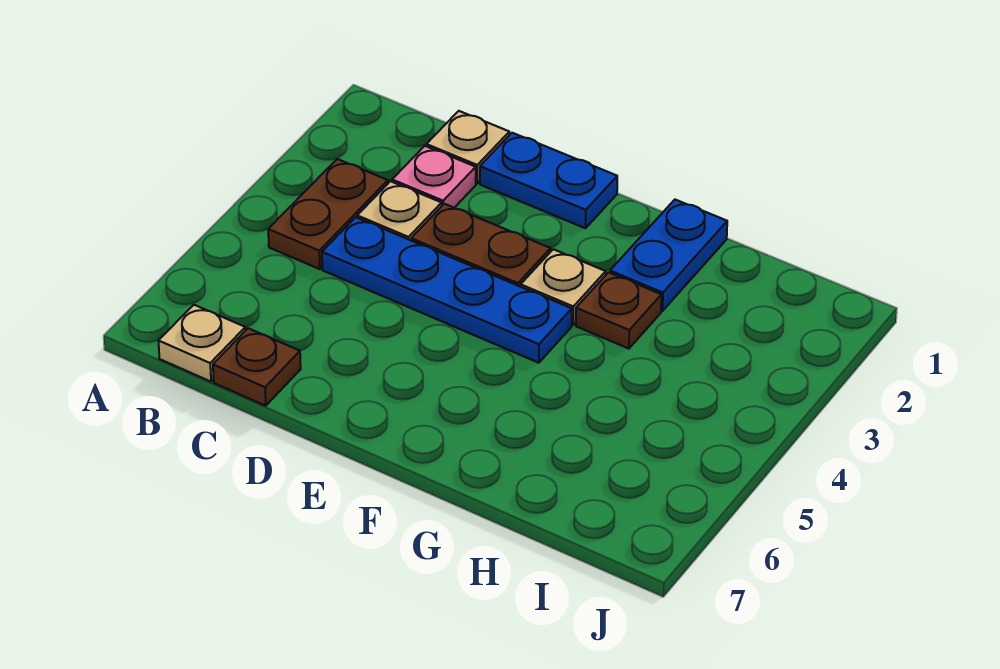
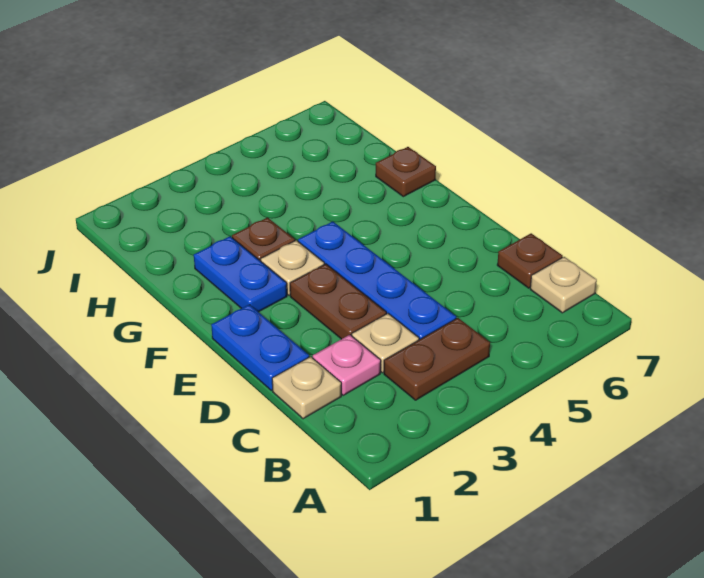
blue plate G1:G2 level 1 -> blue plate F2:G2 level 1
none -> brown plate G7 level 1

